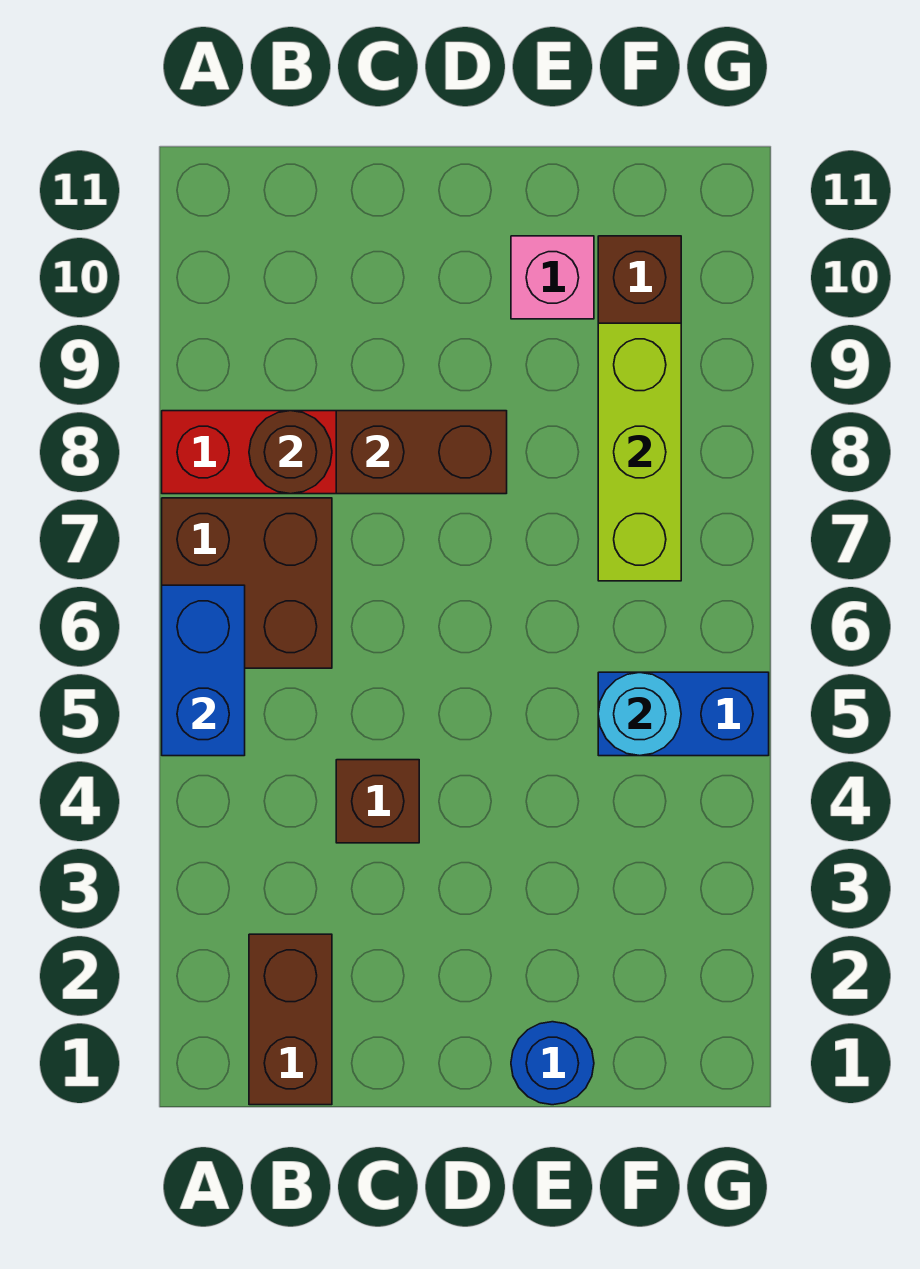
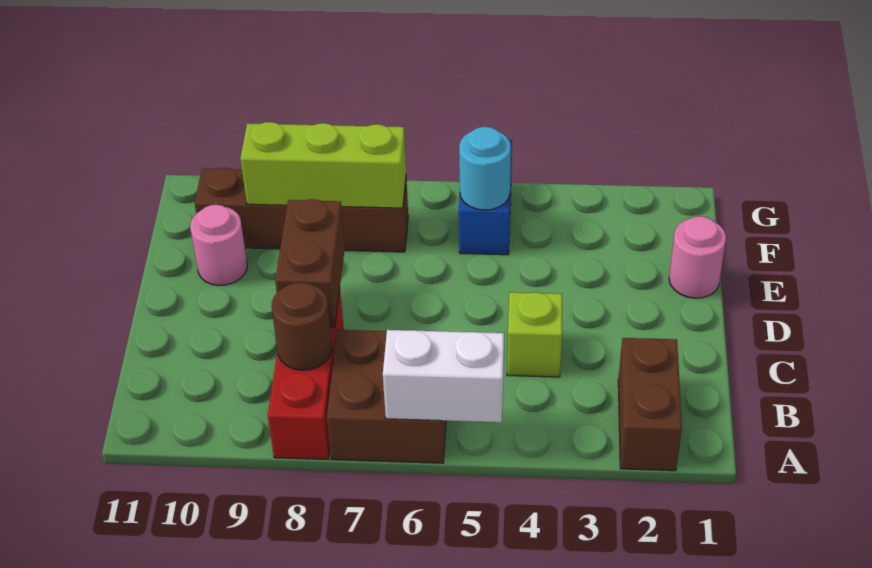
blue brick A5:A6 level 2 -> white brick A5:A6 level 2
brown brick B1:B2 level 1 -> brown brick A2:B2 level 1
brown brick C4 level 1 -> lime brick C4 level 1
blue round brick E1 level 1 -> pink round brick E1 level 1
pink brick E10 level 1 -> pink round brick E10 level 1

